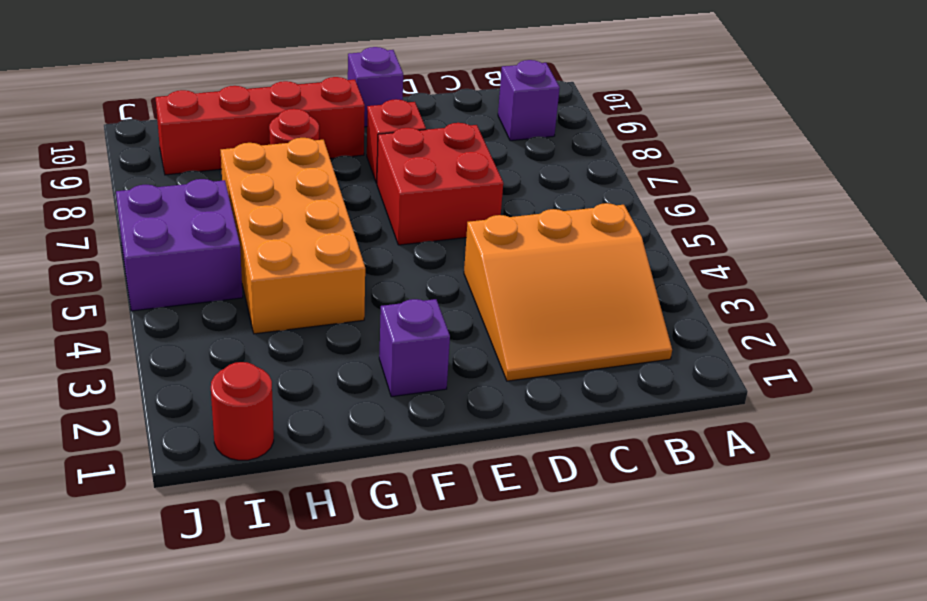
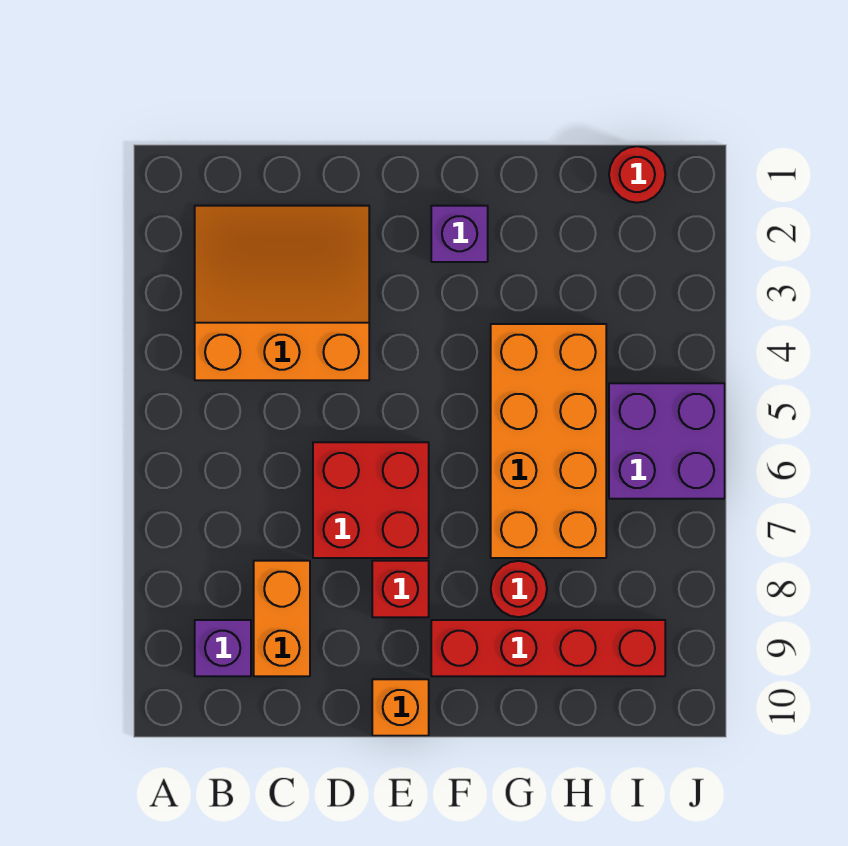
none -> orange brick C8:C9 level 1
purple brick E10 level 1 -> orange brick E10 level 1

